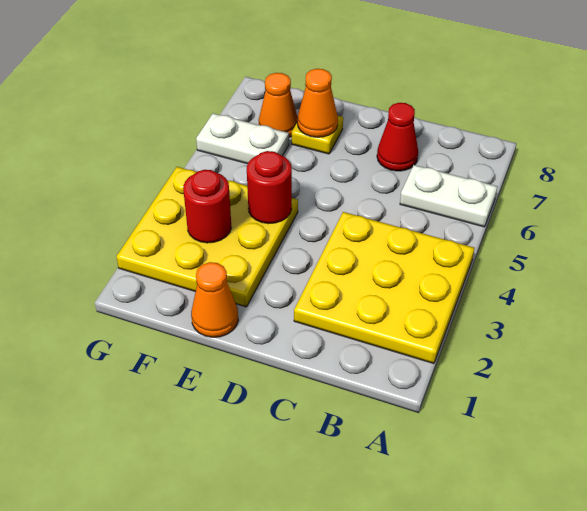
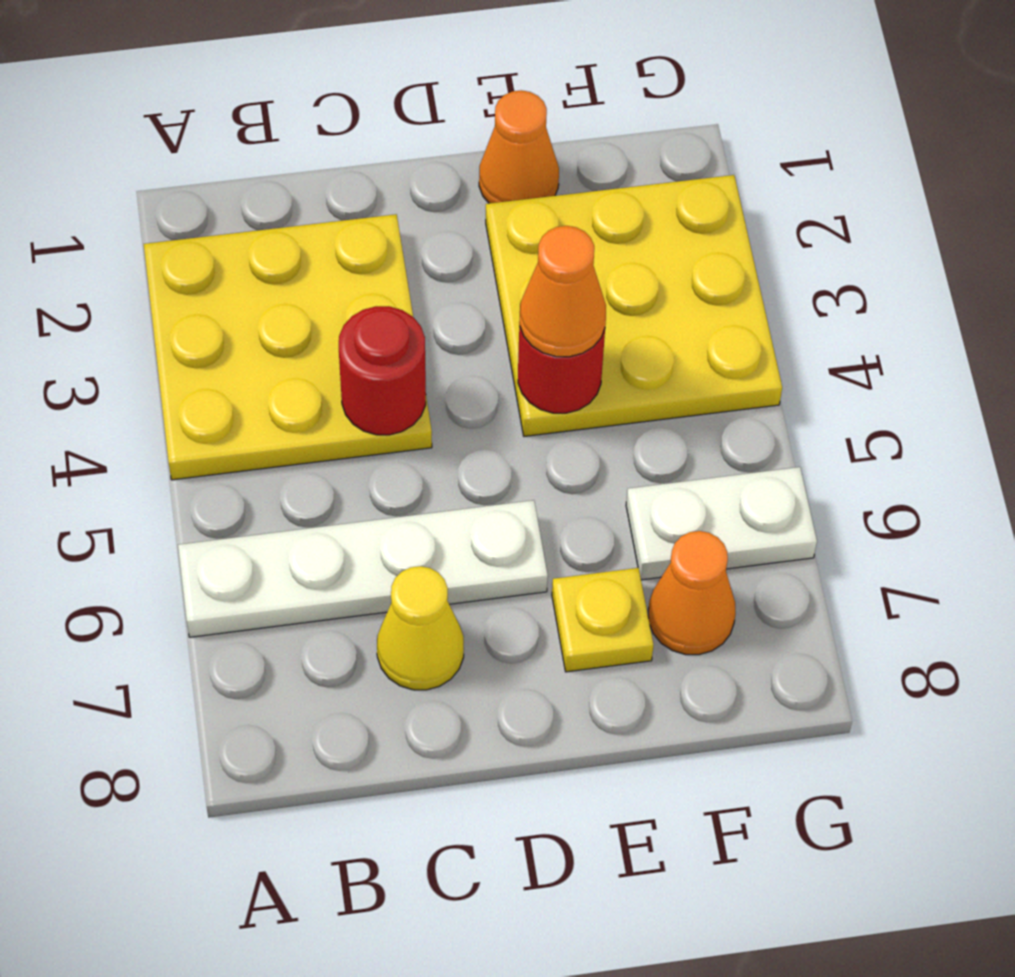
white plate A6:B6 level 1 -> white plate A6:D6 level 1
red cone C7 level 1 -> yellow cone C7 level 1
orange cone E7 level 2 -> orange cone E4 level 3
red round brick F3 level 2 -> red round brick C4 level 2

